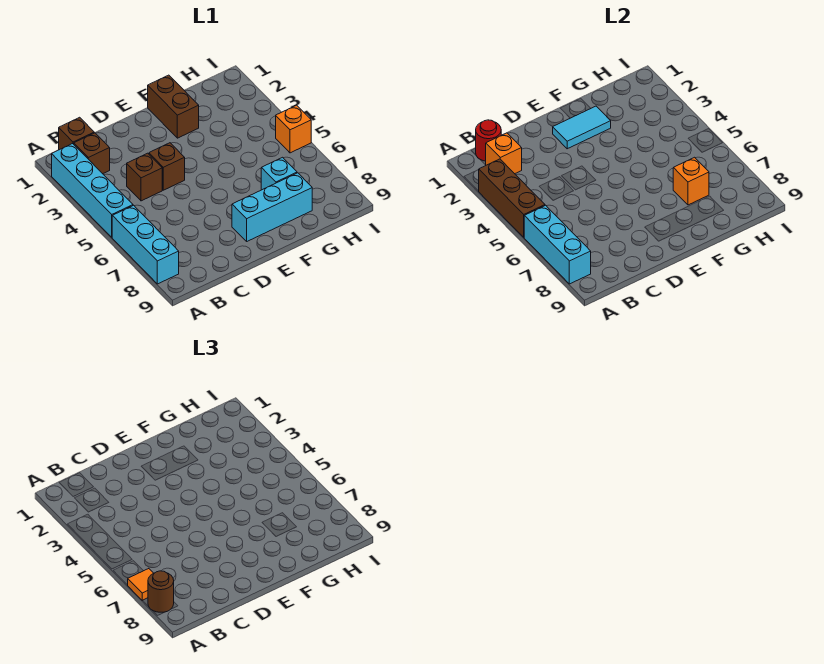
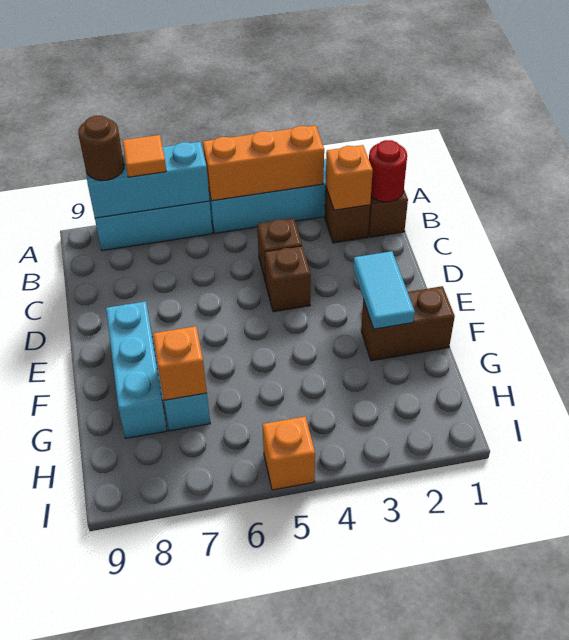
brown brick A3:A5 level 2 -> orange brick A3:A5 level 2

